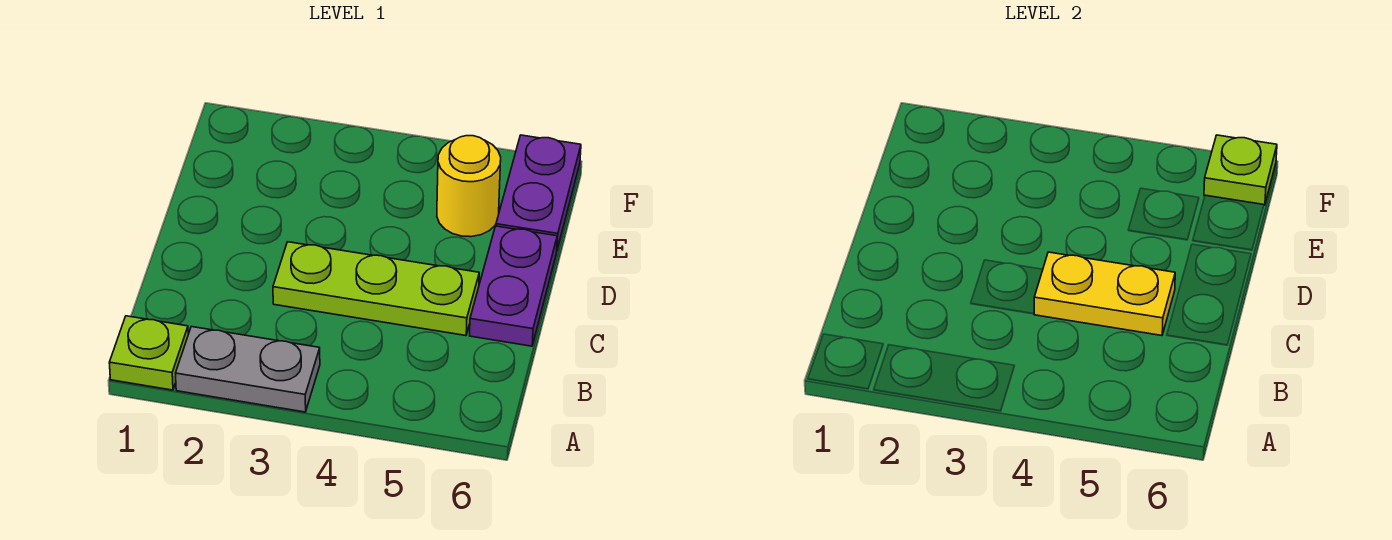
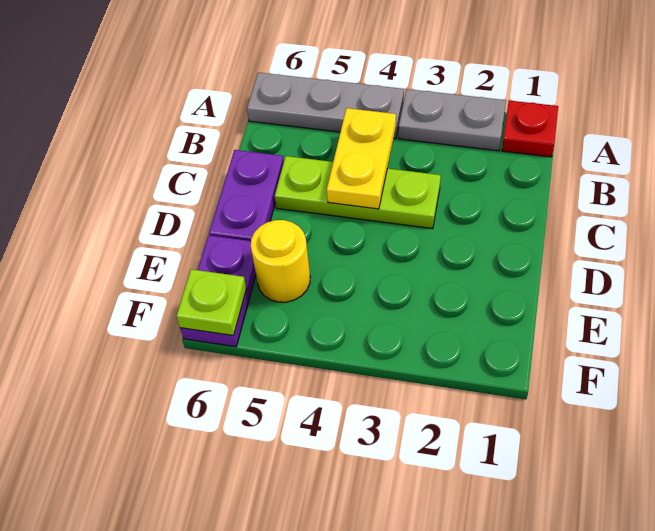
lime plate A1 level 1 -> red plate A1 level 1
none -> grey plate A4:A6 level 1
yellow plate C4:C5 level 2 -> yellow plate B4:C4 level 2

